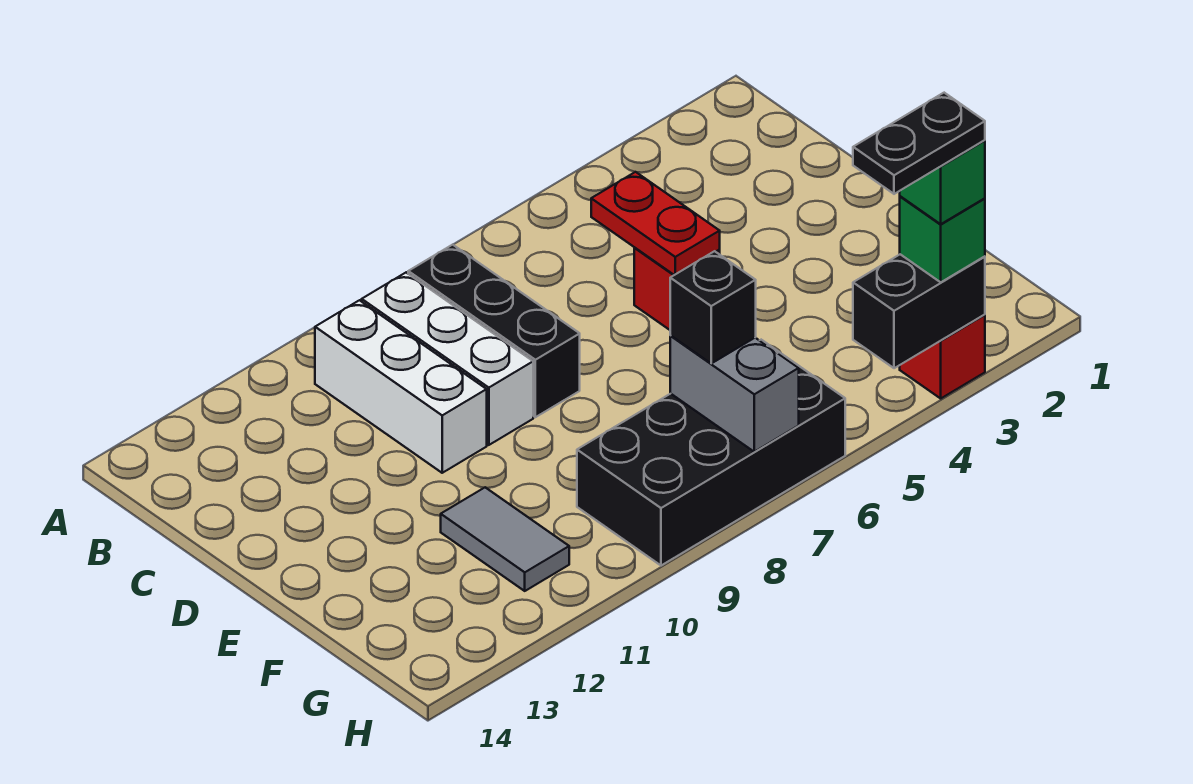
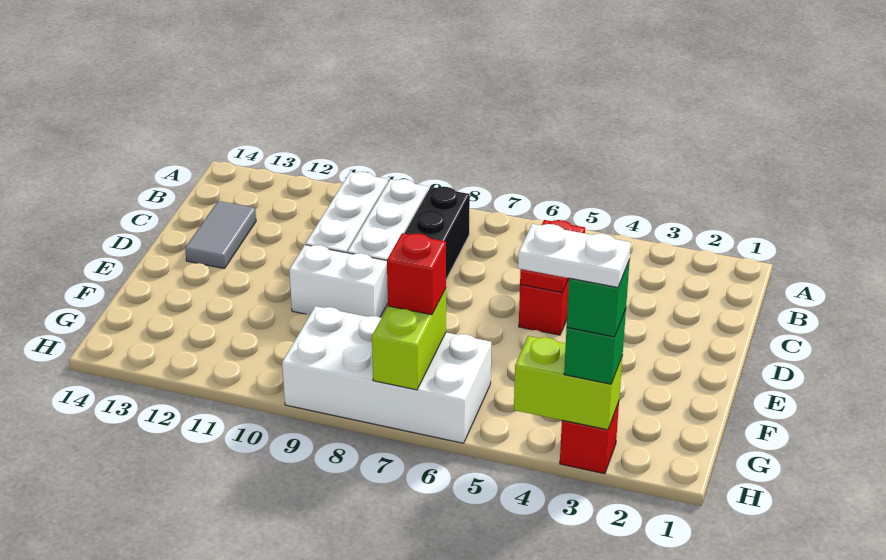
none -> white brick E9:E10 level 1
grey tile F11:G11 level 1 -> grey tile C13:D13 level 1
black brick G6:H9 level 1 -> white brick G6:H9 level 1
grey brick G7:H7 level 2 -> lime brick G7:H7 level 2
black brick G7 level 3 -> red brick G7 level 3
black brick H3:H4 level 2 -> lime brick H3:H4 level 2
black plate H3:H4 level 5 -> white plate H3:H4 level 5

